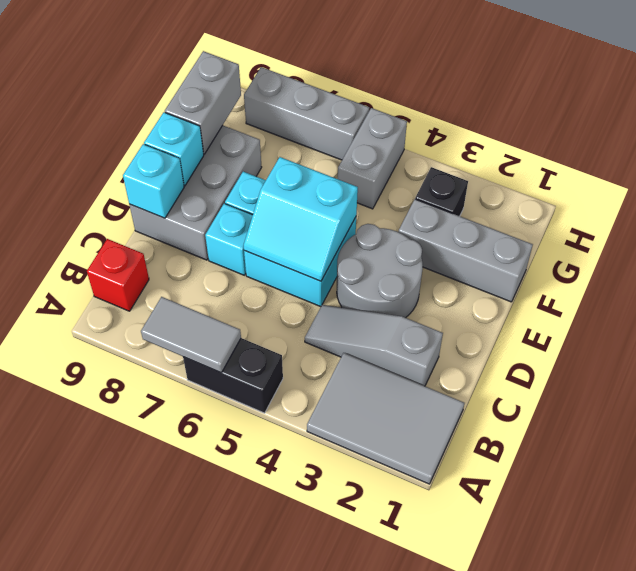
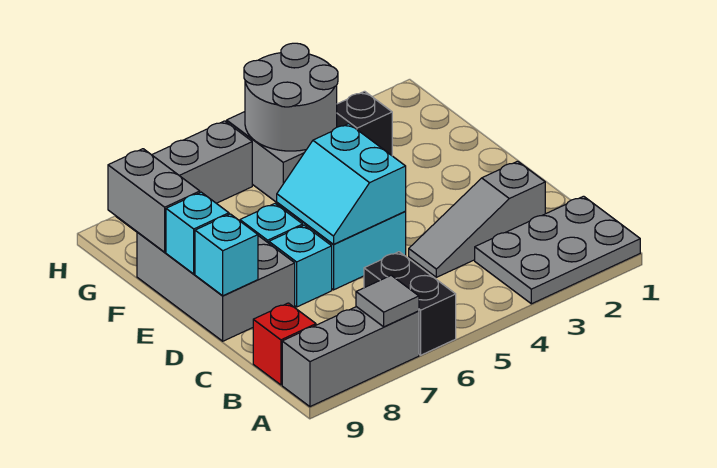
grey tile A1:B3 level 1 -> grey plate A1:B3 level 1
black brick A5:A6 level 1 -> black brick A6:B6 level 1
grey tile A6:A7 level 2 -> grey tile A7 level 2
grey round brick D3:E4 level 1 -> grey round brick G4:H5 level 2
cyan slope D5:E6 level 2 top E -> cyan slope D5:E6 level 2 top 5
grey brick F1:F3 level 1 -> grey brick A7:A9 level 1

